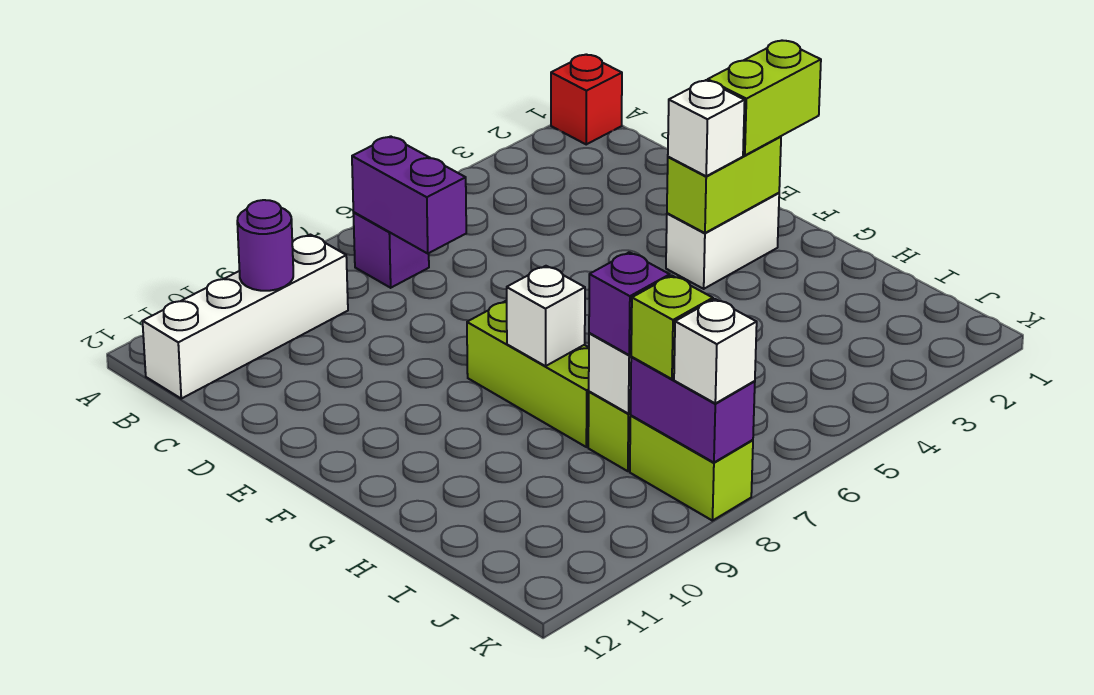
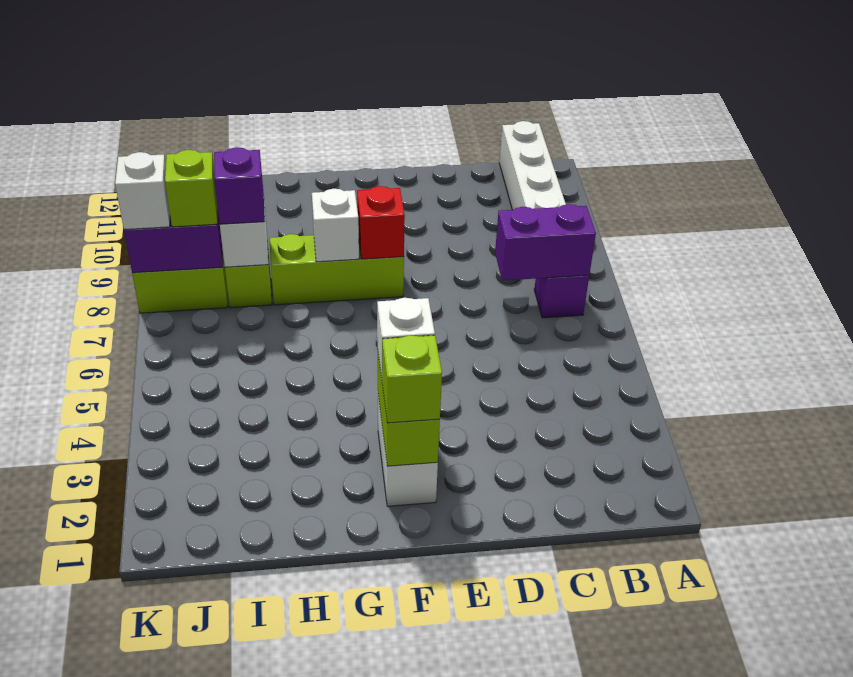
red brick A1 level 1 -> red brick F8 level 2
purple round brick B10 level 2 -> none
lime brick F1:F2 level 3 -> lime brick F2 level 3

